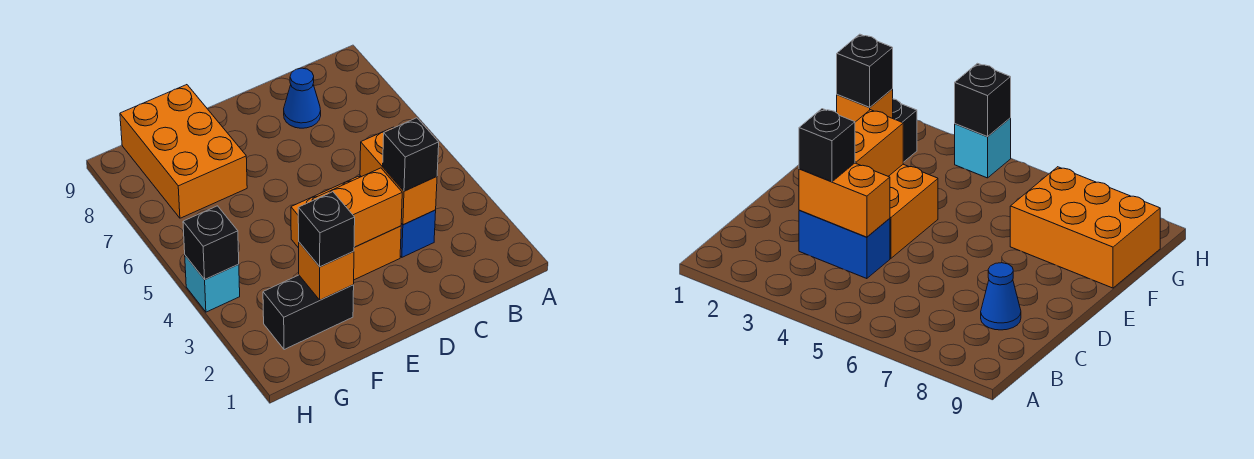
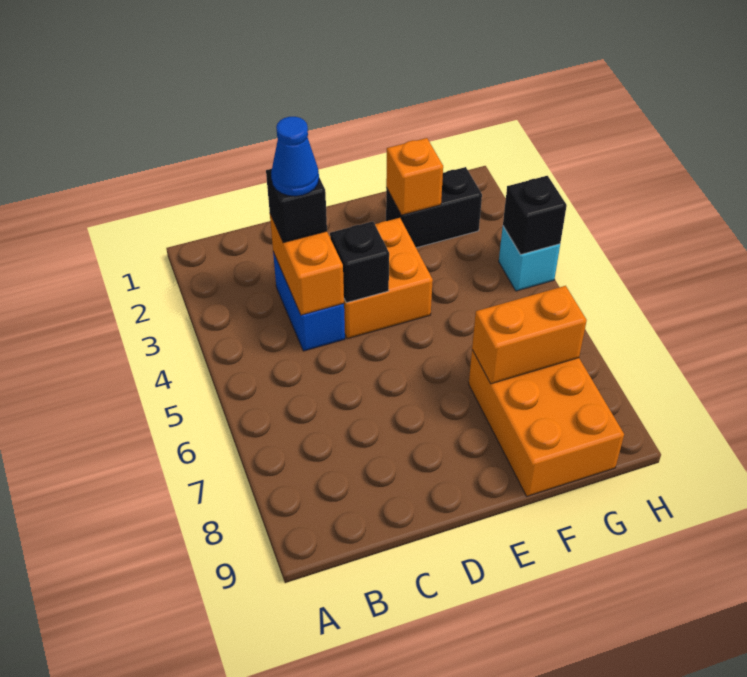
blue cone C8 level 1 -> blue cone C3 level 4
orange brick D3:E3 level 2 -> orange brick F7:G7 level 2
black brick F2 level 3 -> black brick D4 level 2

